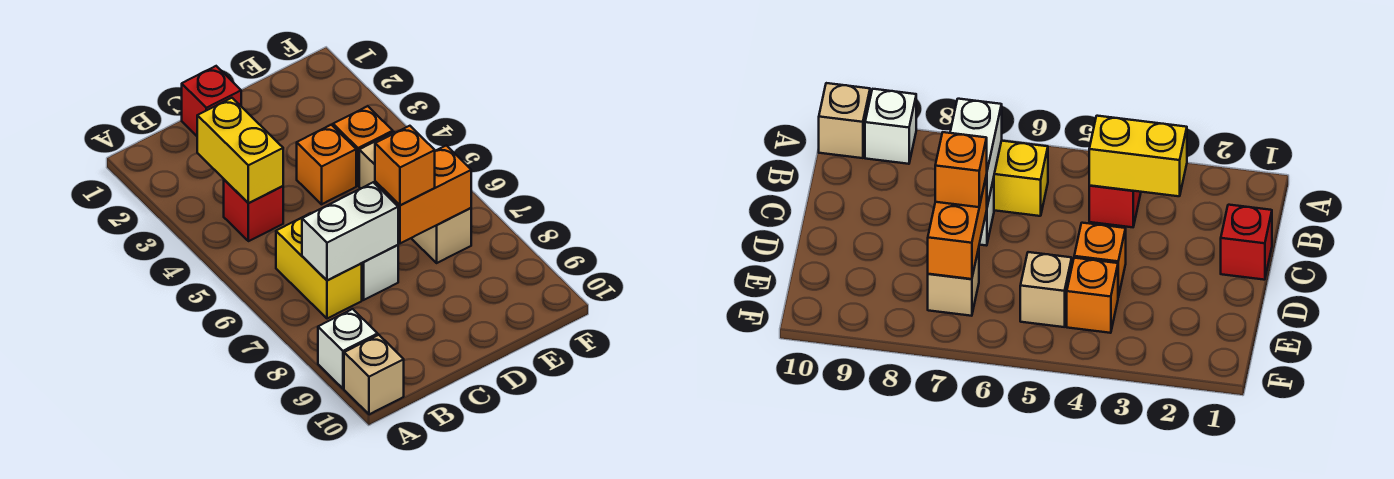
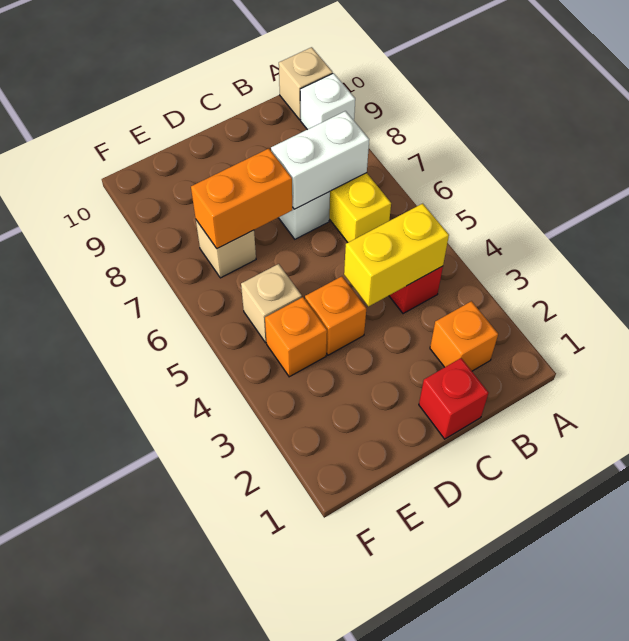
yellow brick B3:B4 level 2 -> yellow brick B4:C4 level 2
orange brick D7 level 3 -> orange brick B2 level 1

